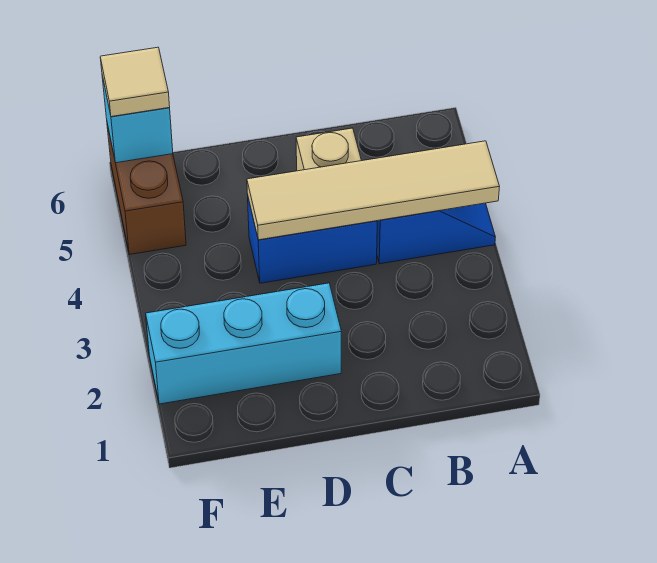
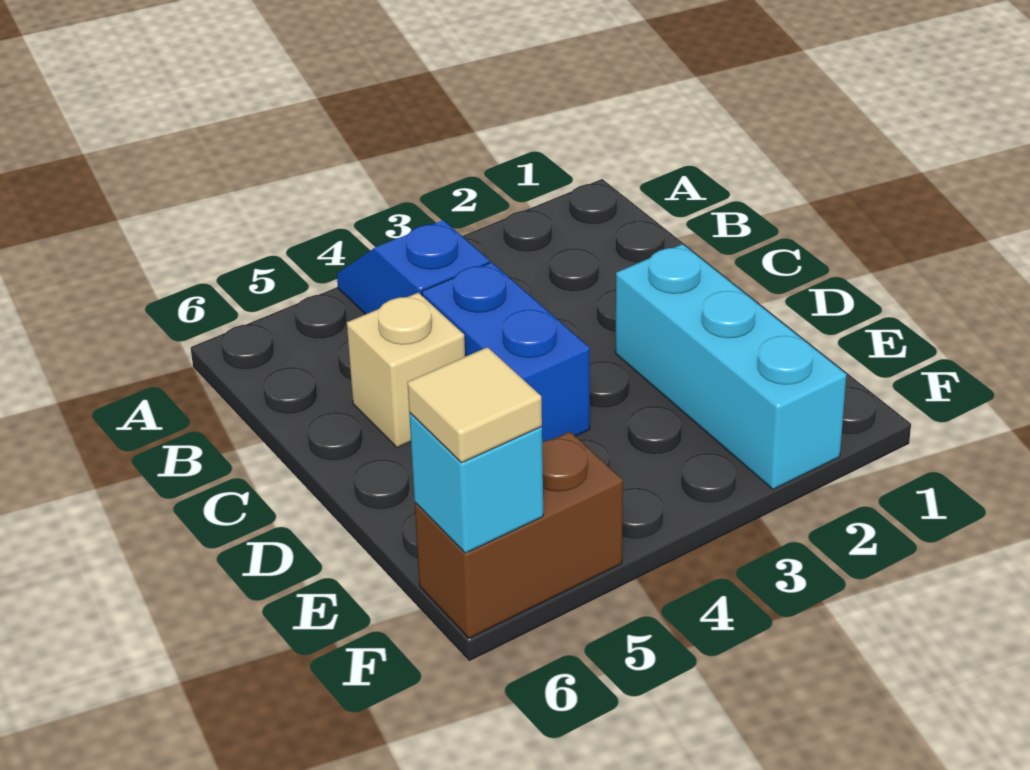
tan tile A4:D4 level 2 -> none

